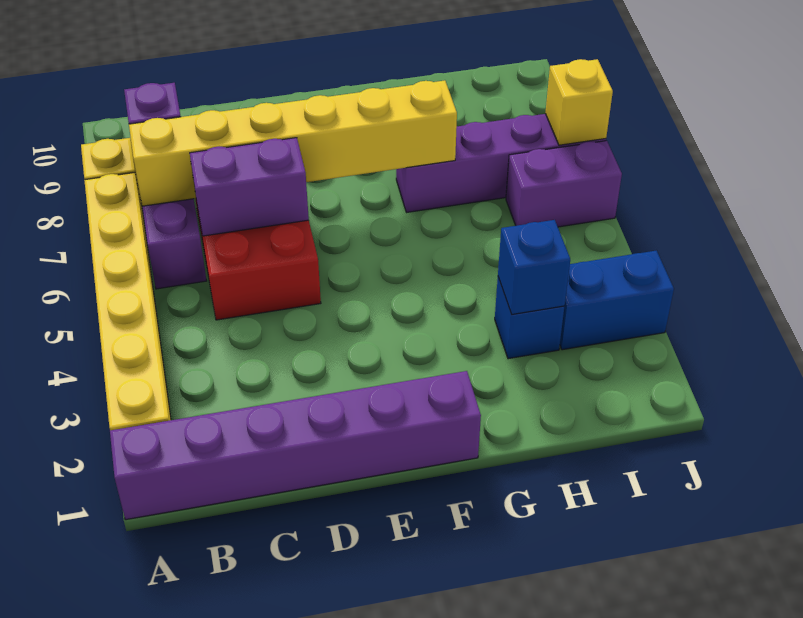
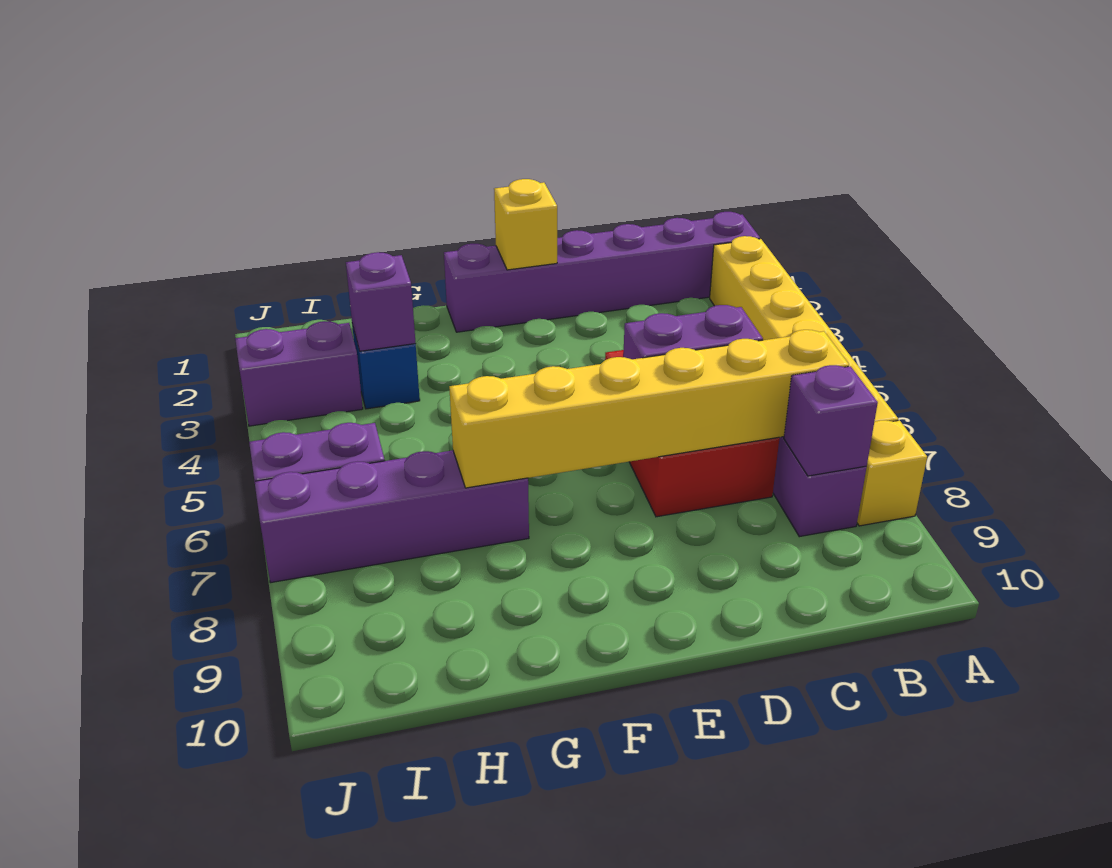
blue brick H3 level 2 -> purple brick H3 level 2
blue brick I3:J3 level 1 -> purple brick I3:J3 level 1
yellow brick J7 level 2 -> yellow brick E1 level 2

